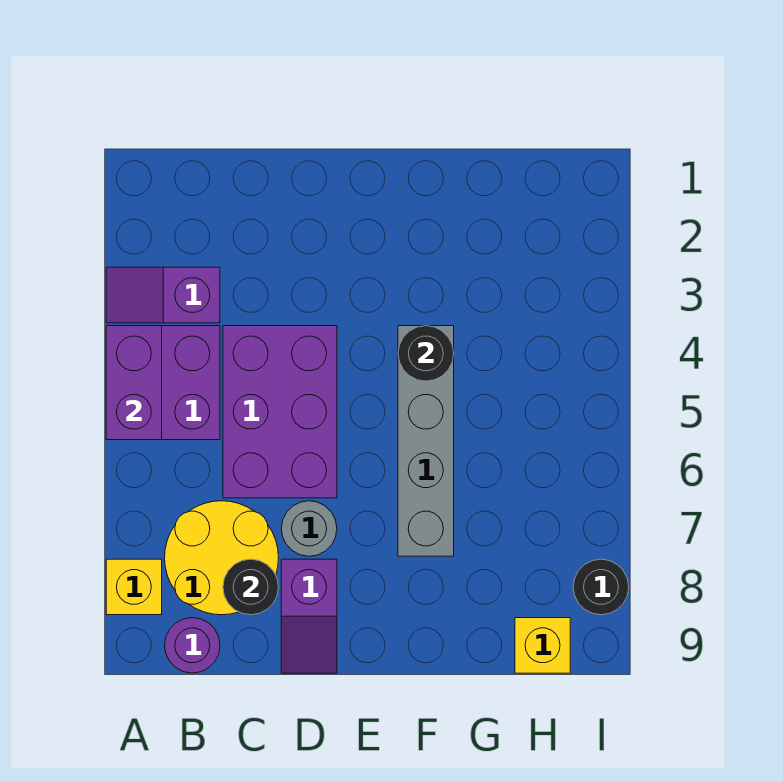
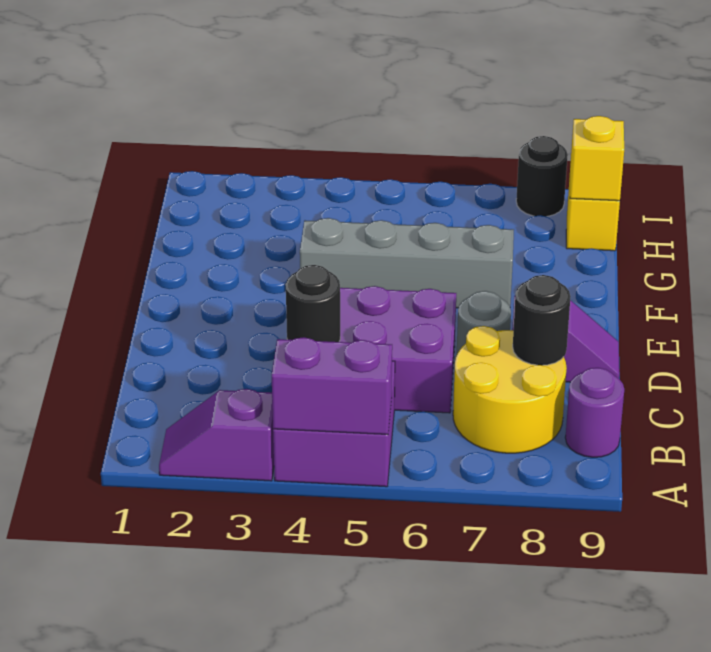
purple slope A3:B3 level 1 top B -> purple slope A2:A3 level 1 top 3
yellow brick A8 level 1 -> yellow brick H9 level 2
black round brick F4 level 2 -> black round brick C4 level 2

